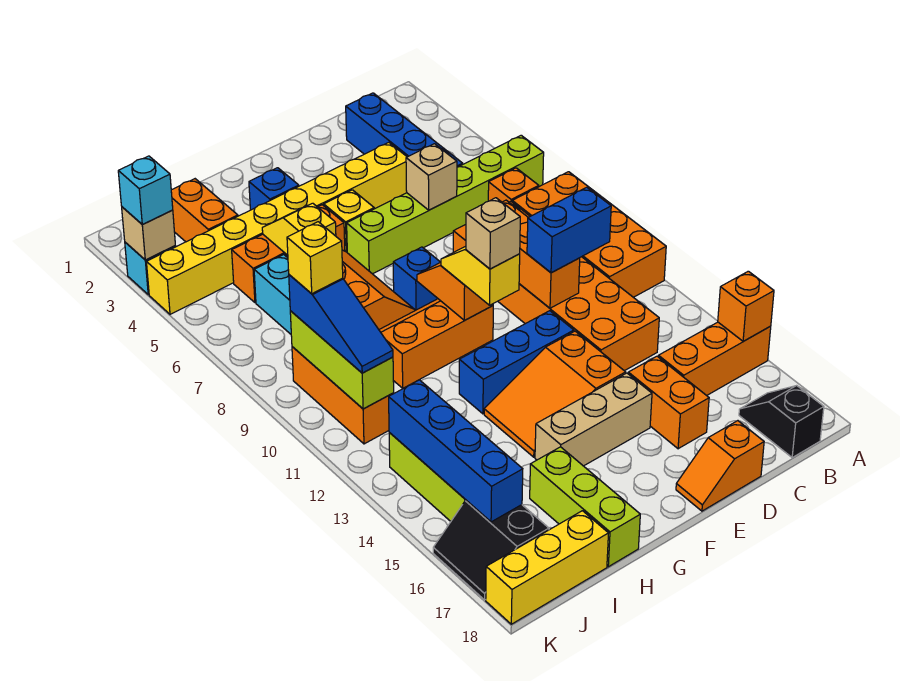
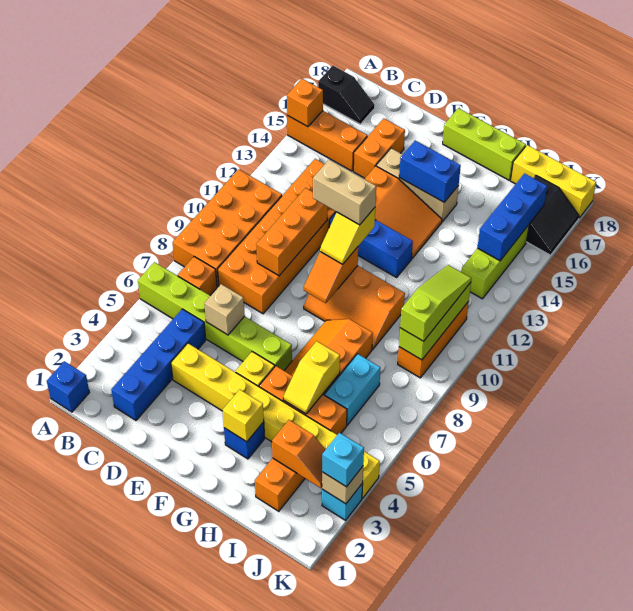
black slope B17:B18 level 1 top 18 -> black slope A17:B17 level 1 top A
blue brick C11:D11 level 3 -> blue brick F15:G15 level 2
orange slope D18:E18 level 1 top D -> orange slope I3:J3 level 2 top I
blue brick F8 level 1 -> blue brick A1 level 1
tan brick F11 level 4 -> tan brick E11:F11 level 4
lime brick H16:H18 level 1 -> lime brick F18:H18 level 1
blue slope J9:J11 level 3 top 9 -> lime slope J9:J11 level 3 top 9
yellow brick J9 level 4 -> yellow brick G3 level 2
blue brick J13:J16 level 2 -> blue brick J14:J16 level 2

